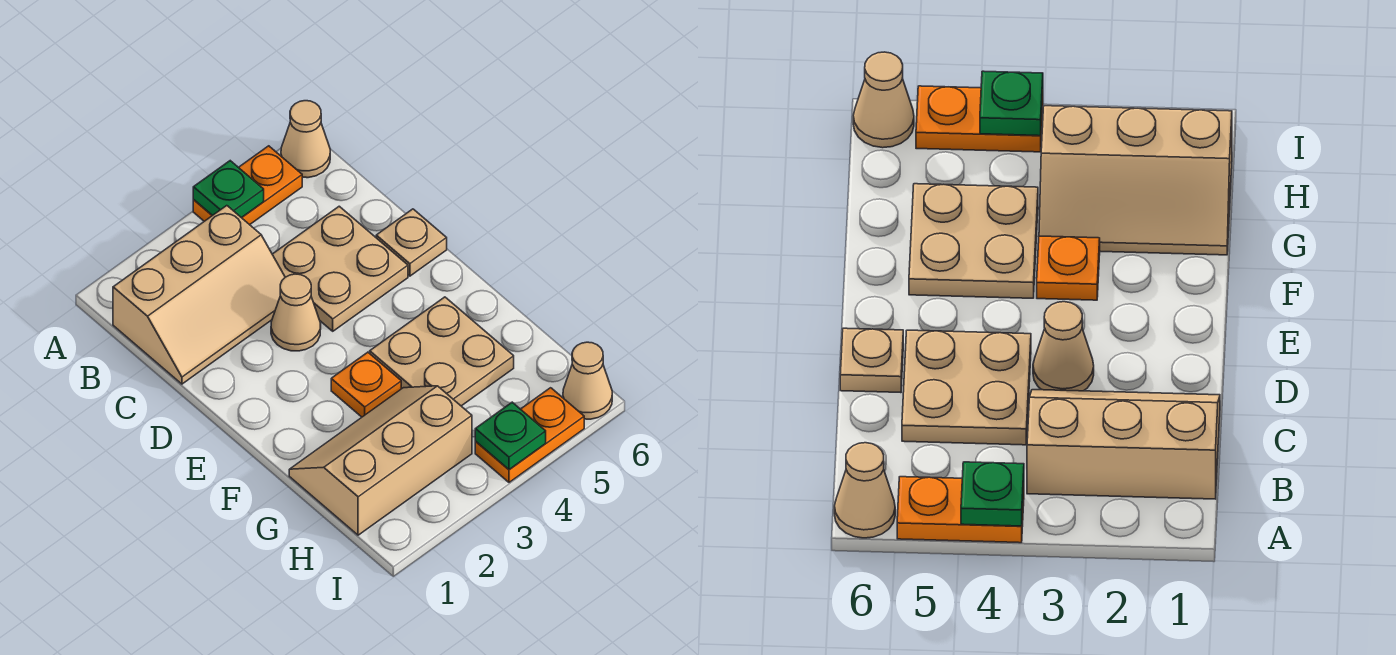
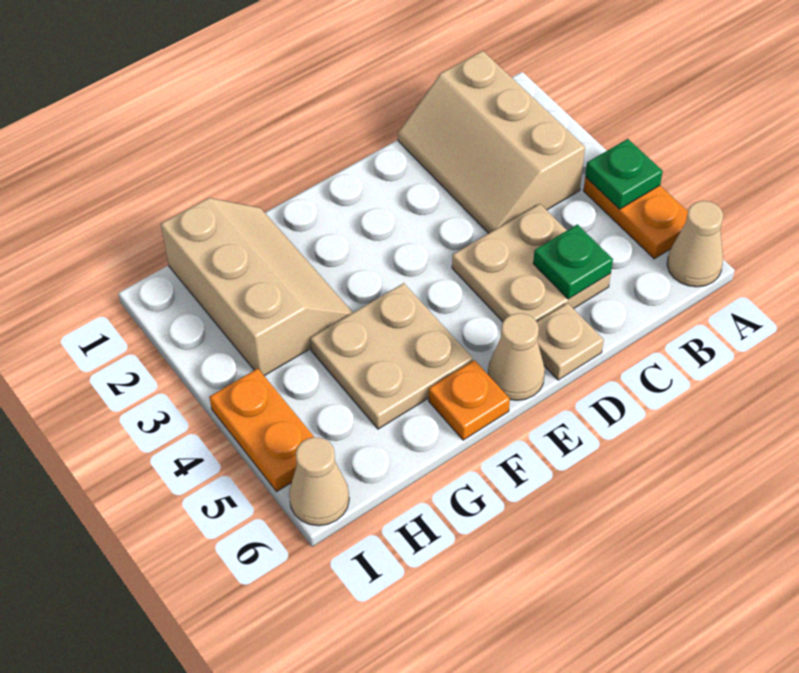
tan cone D3 level 1 -> tan cone E6 level 1
orange plate F3 level 1 -> orange plate F6 level 1
green plate I4 level 2 -> green plate C5 level 2

